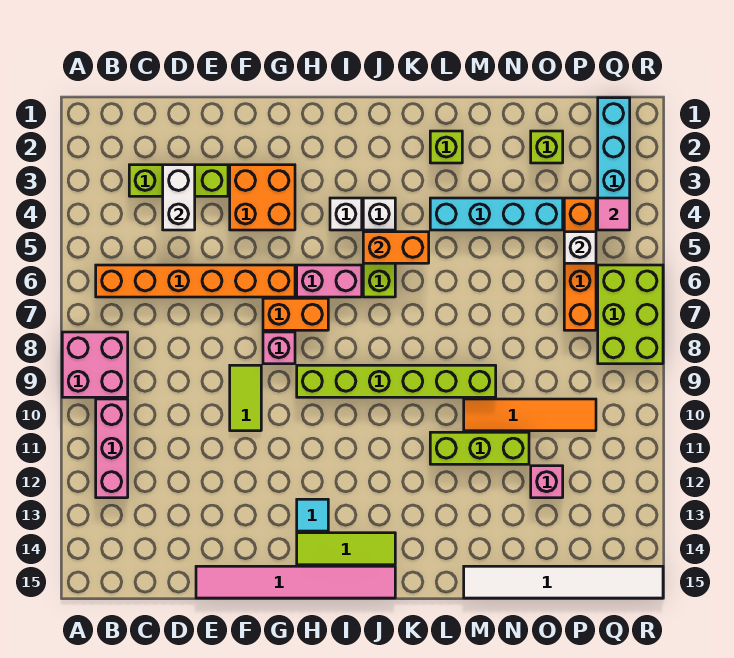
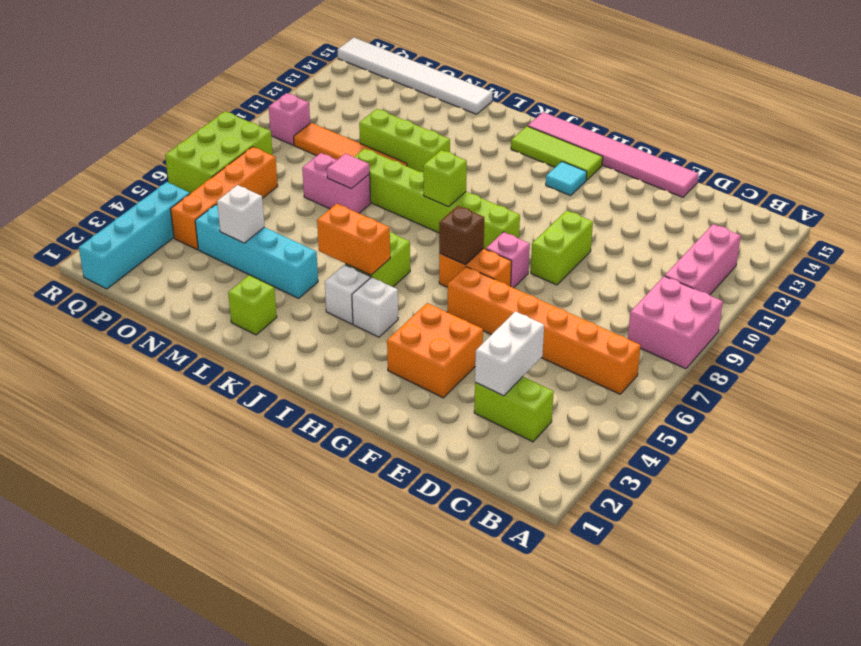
lime brick C3:E3 level 1 -> lime brick C3:D3 level 1
lime tile F9:F10 level 1 -> lime brick F9:F10 level 1
pink brick H6:I6 level 1 -> pink brick M8:N8 level 1
none -> brown brick H7 level 2
lime brick O2 level 1 -> lime brick J9 level 2
pink brick O12 level 1 -> pink brick Q10 level 1
white brick P5 level 2 -> white brick N4 level 2
pink tile Q4 level 2 -> pink tile M8 level 2

